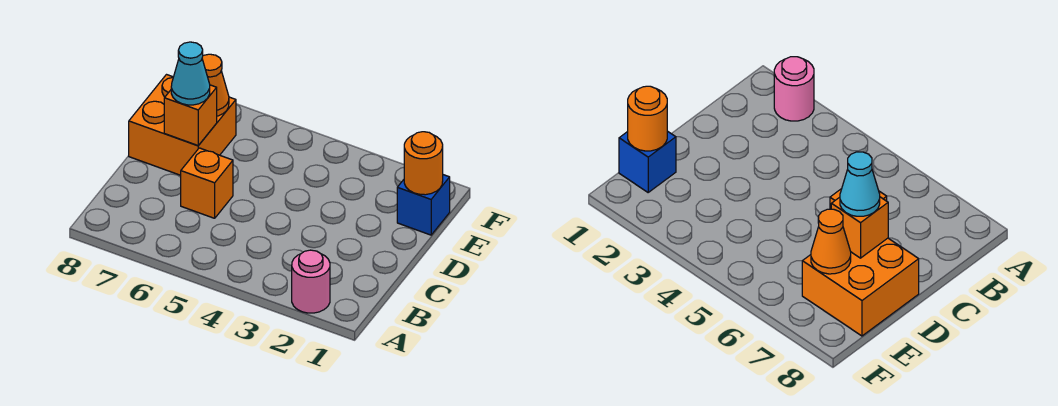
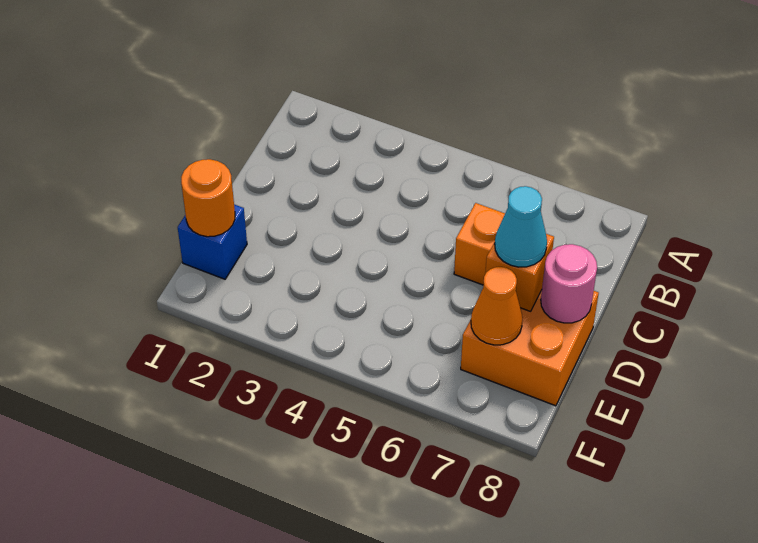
pink round brick A2 level 1 -> pink round brick D8 level 2

